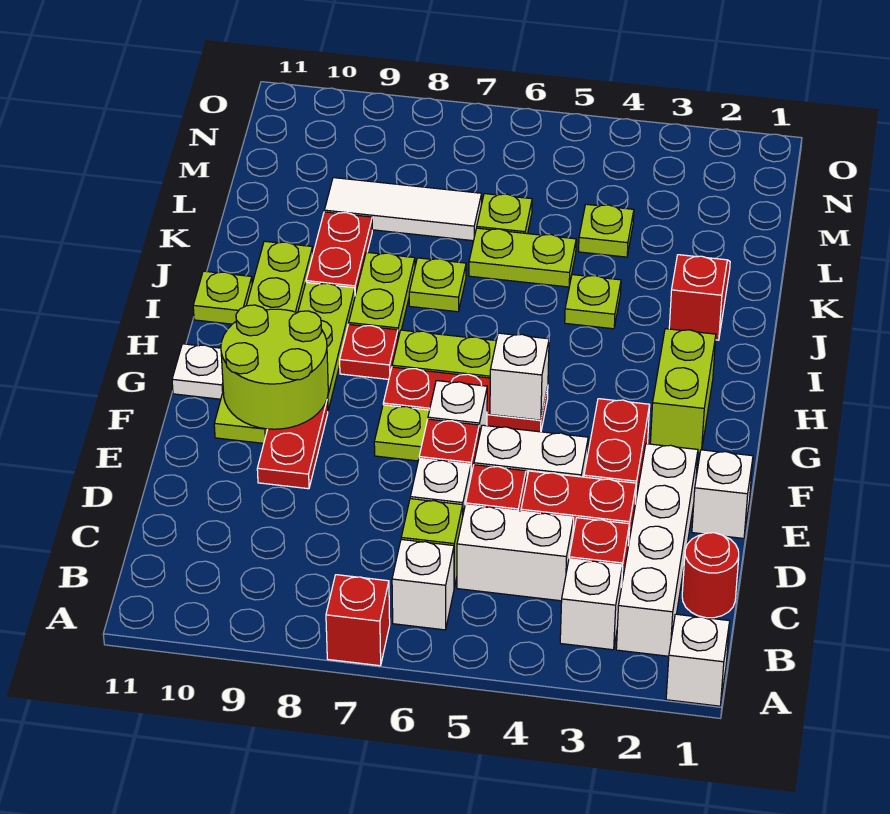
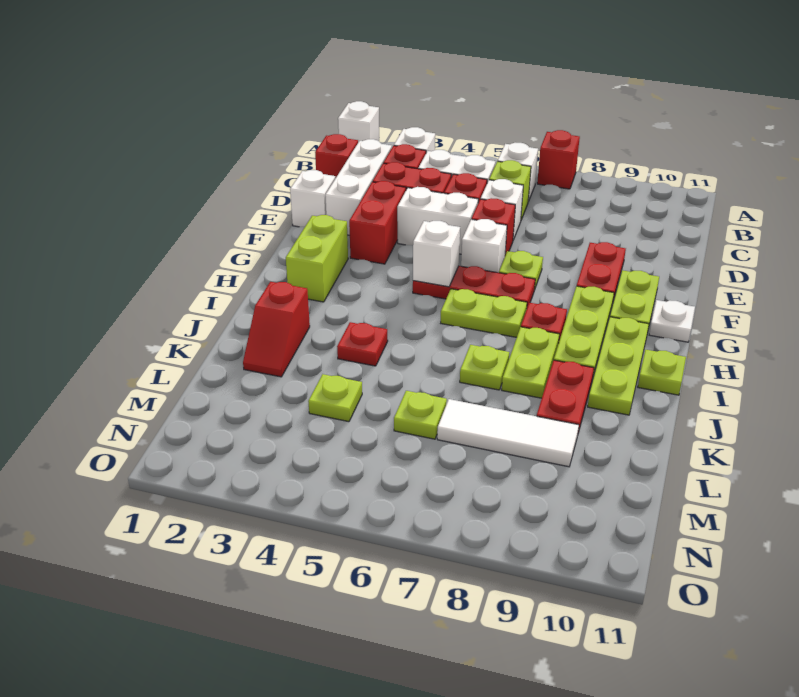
white brick B2:E2 level 1 -> white brick C2:E2 level 1
red round brick C1 level 1 -> red brick C1 level 1
lime round brick F9:G10 level 2 -> none
lime plate J4 level 1 -> red plate J4 level 1
lime plate K5:K6 level 1 -> none

